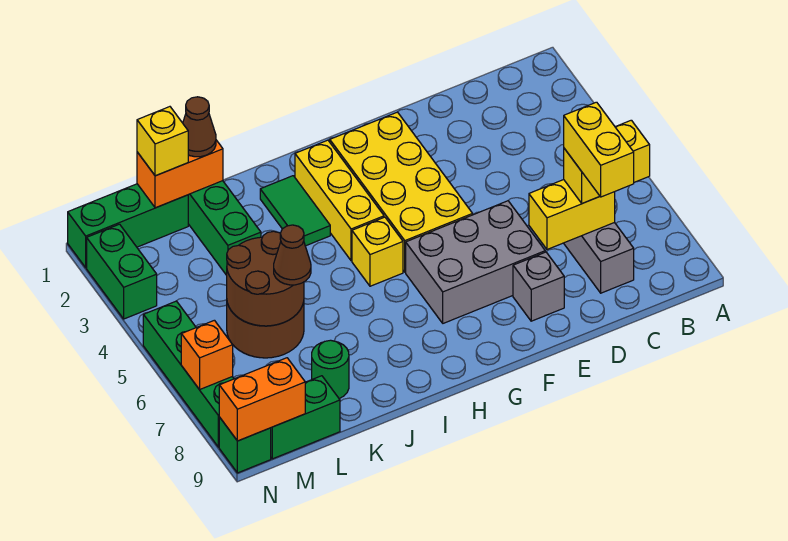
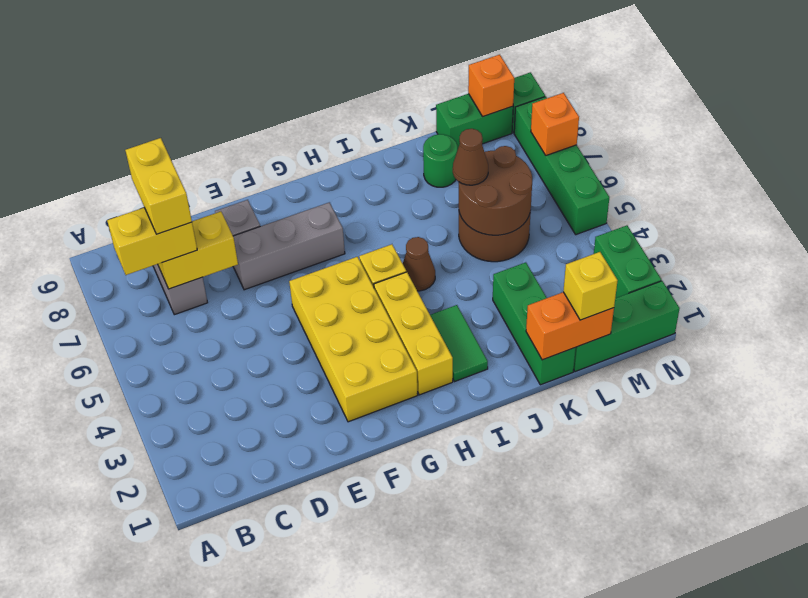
grey brick E6:G7 level 1 -> grey brick E7:G7 level 1
brown cone K1 level 3 -> brown cone I5 level 1
orange brick M9:N9 level 2 -> orange brick M9 level 2

